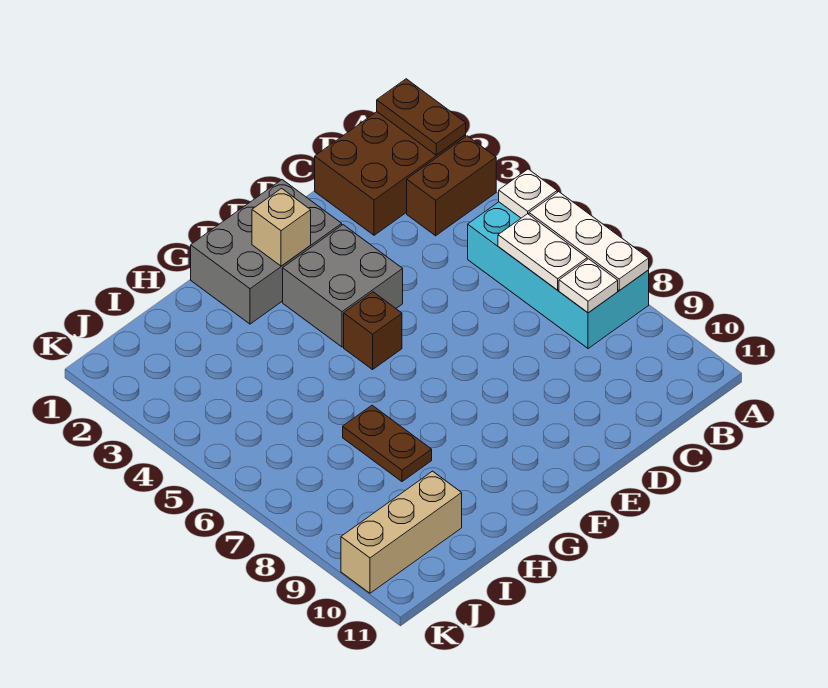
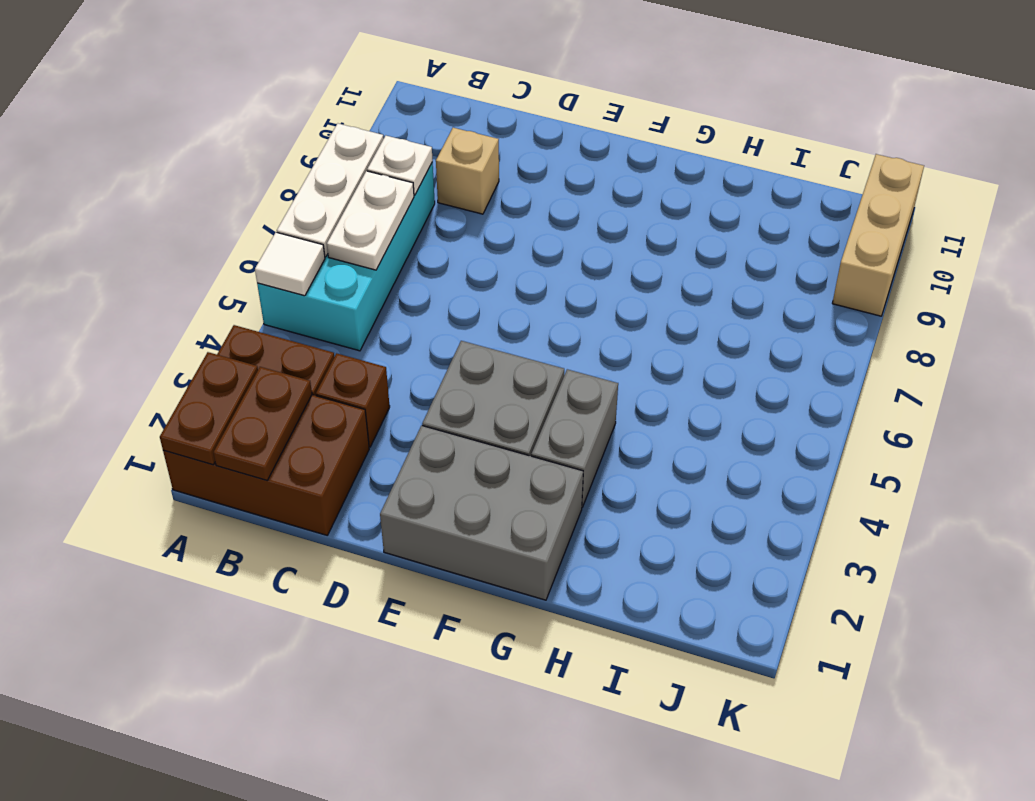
white plate A5 level 2 -> white tile A5 level 2
tan brick F2 level 2 -> tan brick C9 level 1
brown brick F5 level 1 -> brown brick C3 level 1
none -> grey brick G3:G4 level 1
brown plate H7:H8 level 1 -> brown plate B1:B2 level 2
tan brick I10:K10 level 1 -> tan brick K9:K11 level 1

